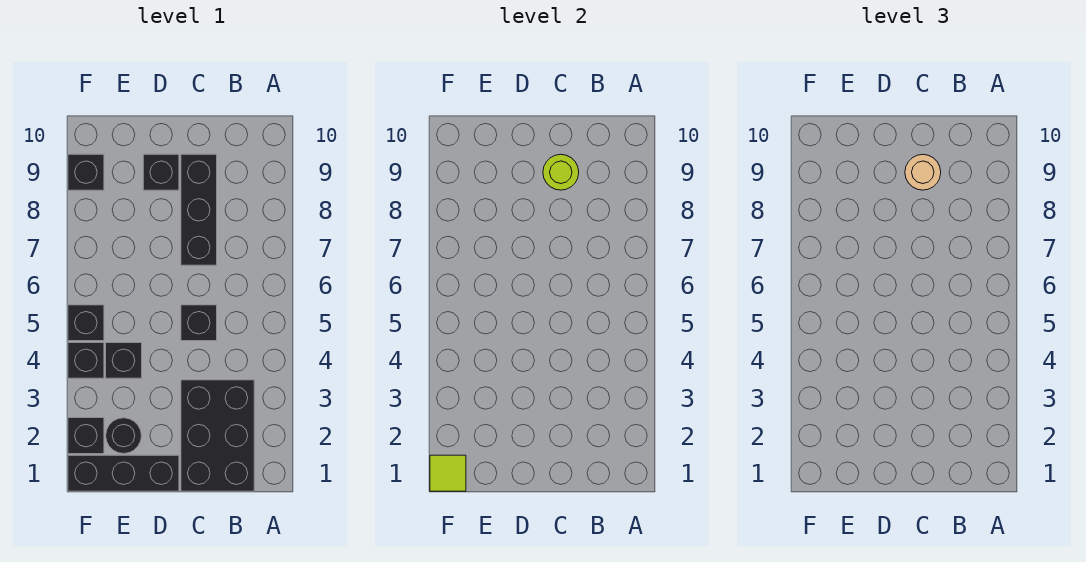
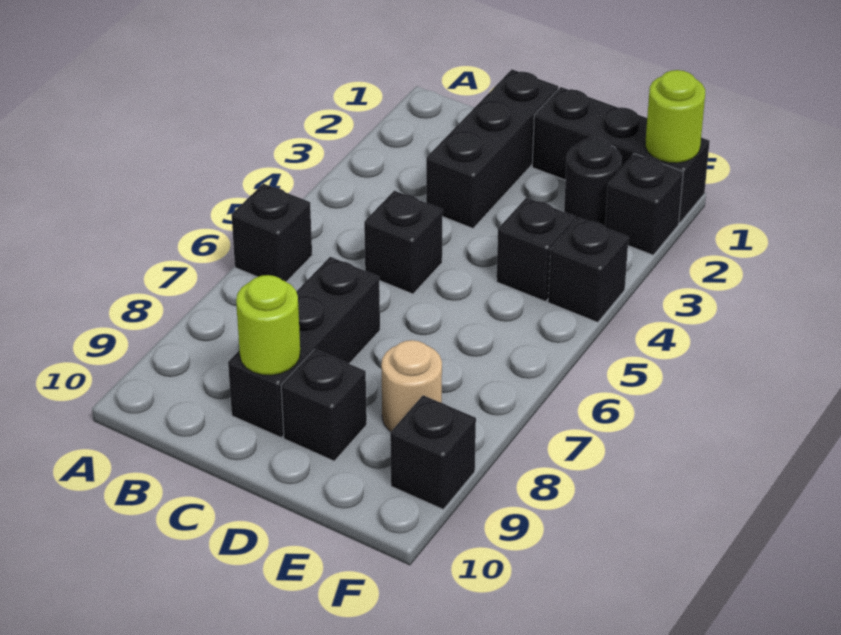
black brick B1:C3 level 1 -> black brick C1:C3 level 1
tan round brick C9 level 3 -> tan round brick E8 level 1
lime tile F1 level 2 -> lime round brick F1 level 2
black brick F5 level 1 -> black brick A6 level 1

